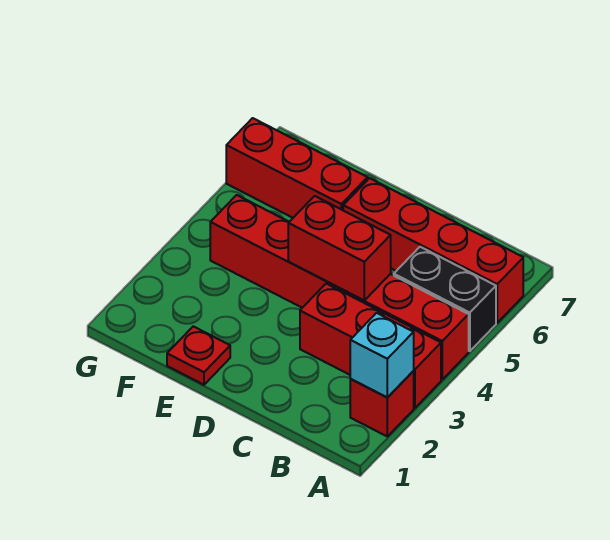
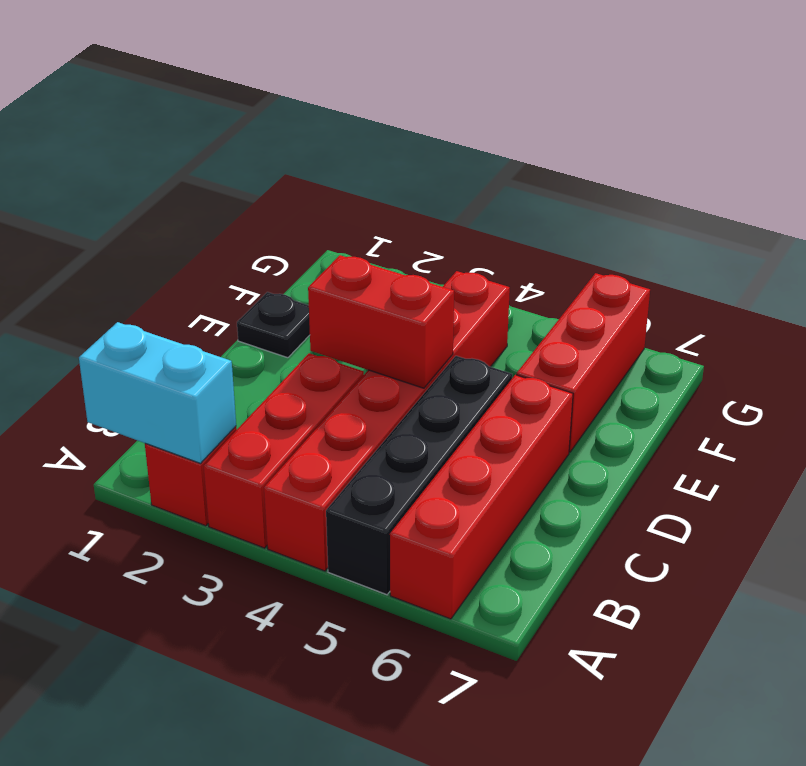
cyan brick A2 level 2 -> cyan brick A1:A2 level 2
black brick A5:B5 level 1 -> black brick A5:D5 level 1
red brick C4:D4 level 2 -> red brick D3:D4 level 2
red plate E1 level 1 -> black plate E1 level 1

